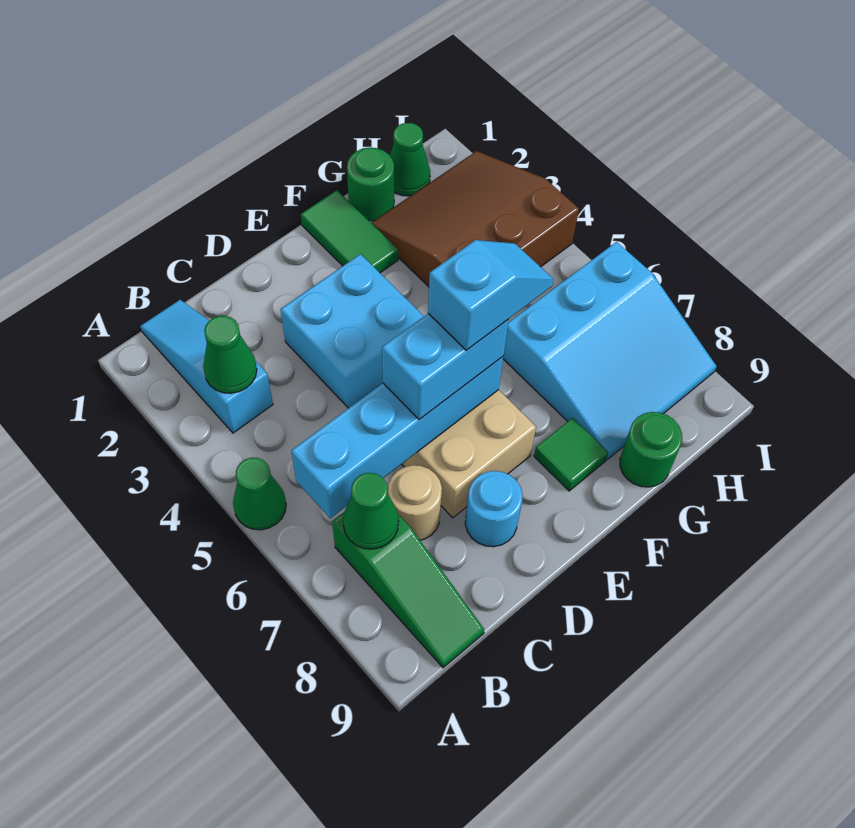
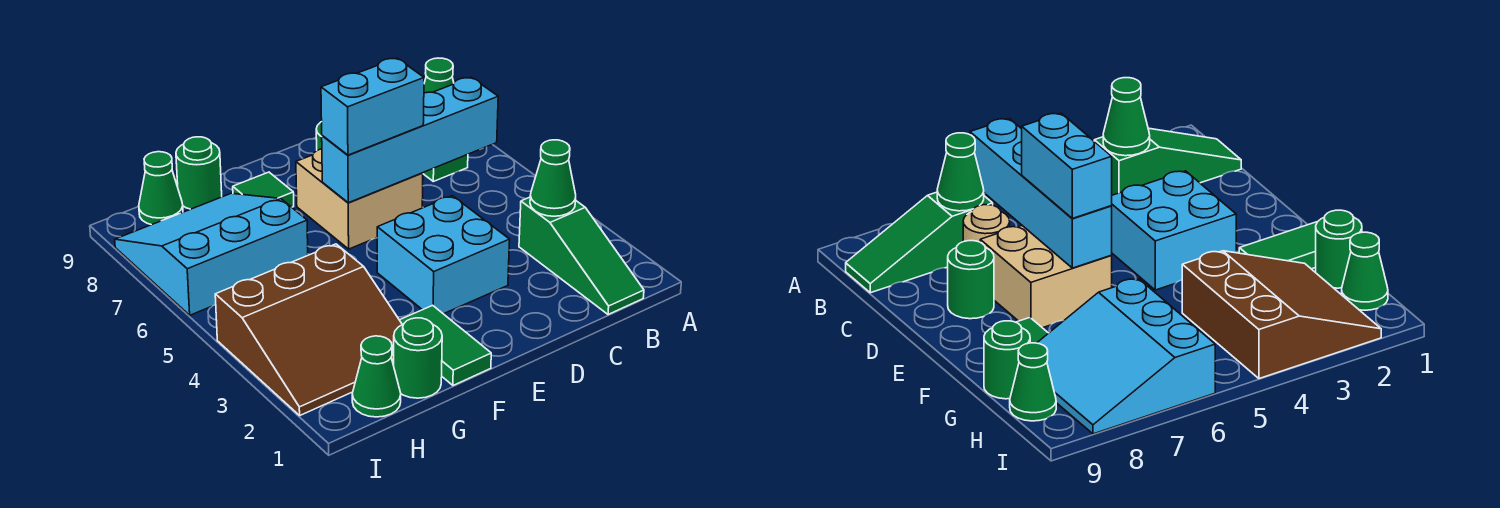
green cone A5 level 1 -> green cone H9 level 1
cyan slope B1:B3 level 1 top 3 -> green slope B1:B3 level 1 top 3
cyan round brick D8 level 1 -> green round brick D8 level 1
cyan slope E6:F6 level 4 top E -> none

